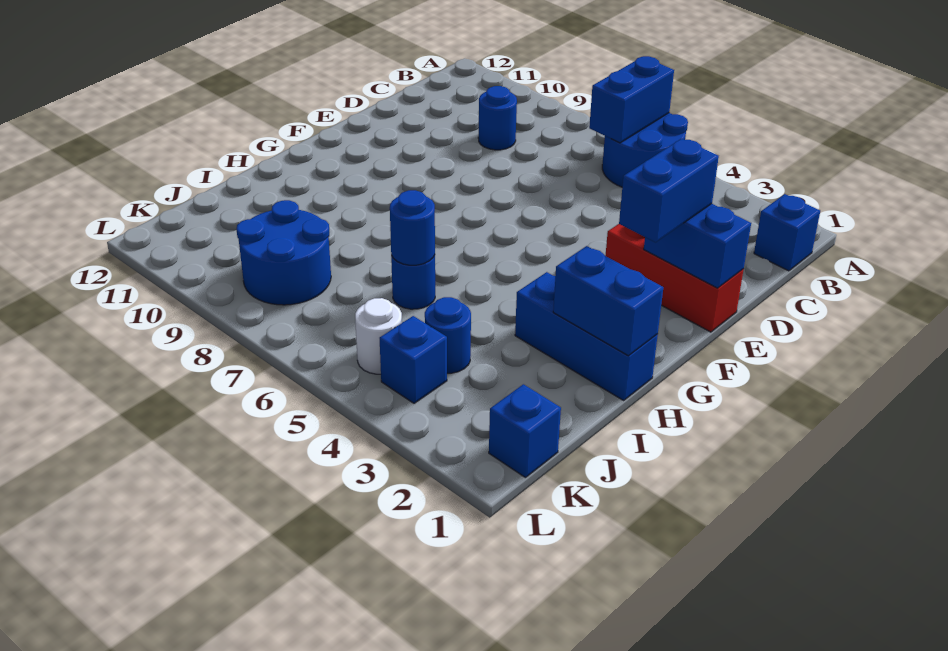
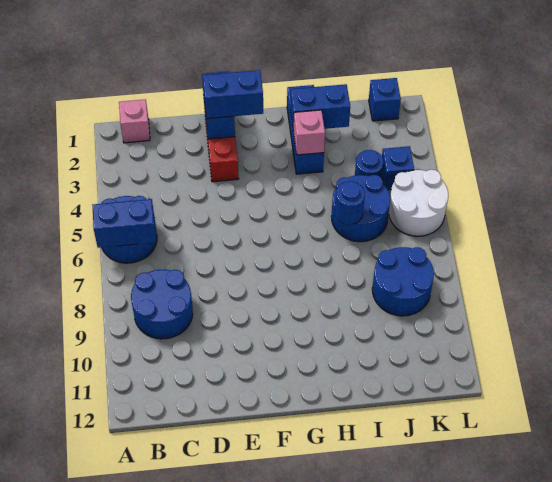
blue brick B1 level 1 -> pink brick B1 level 1
blue round brick C9 level 1 -> blue round brick B8:C9 level 1
blue brick H1:H2 level 2 -> blue brick H2:I2 level 2
none -> pink brick H3 level 2
blue round brick I6 level 1 -> blue round brick I5:J6 level 1
white round brick K5 level 1 -> white round brick K5:L6 level 1

